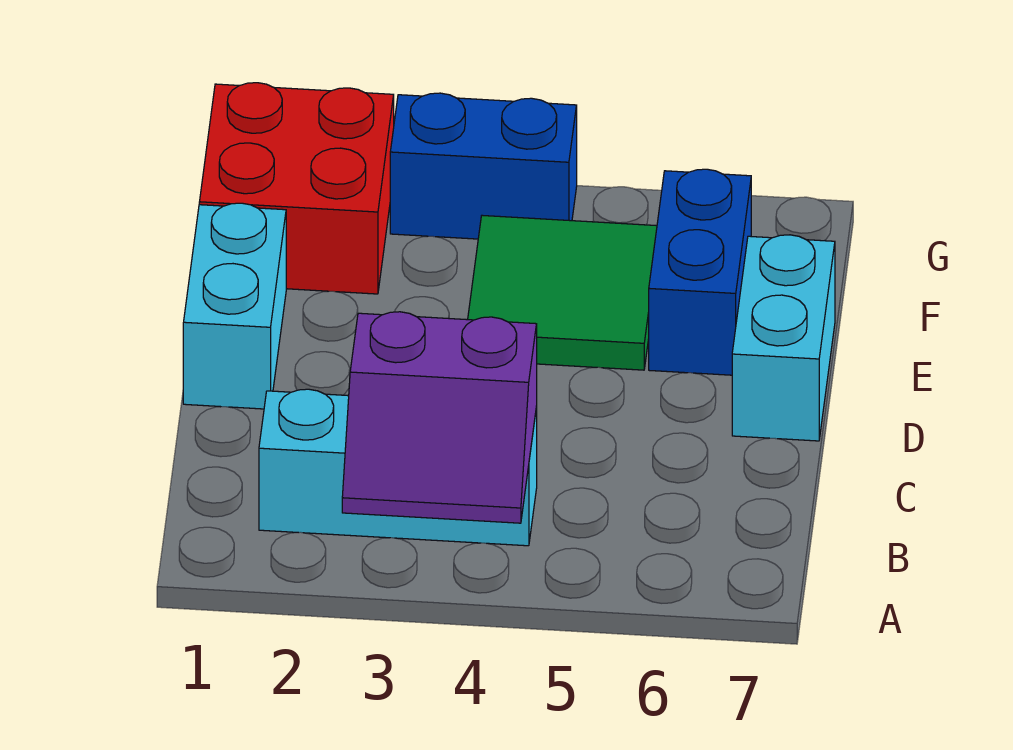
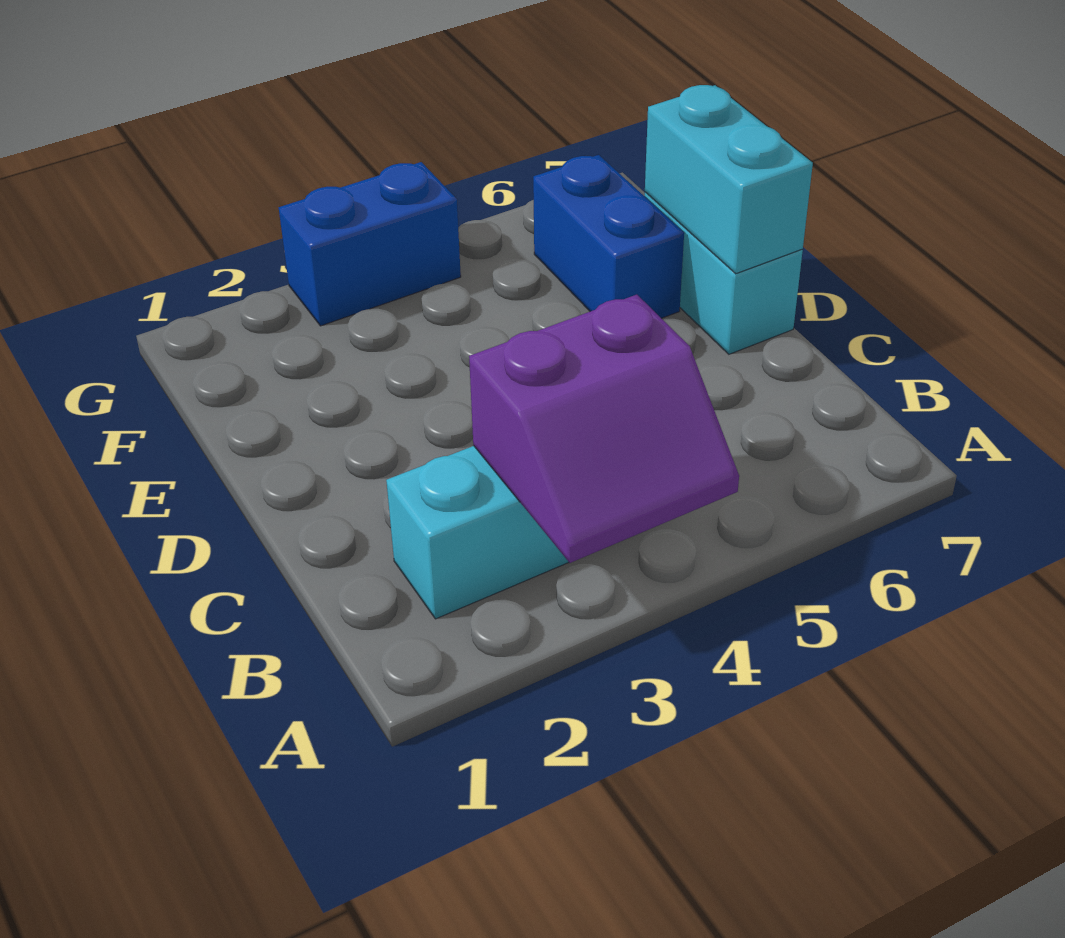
cyan brick D1:E1 level 1 -> cyan brick D7:E7 level 2
green tile E4:F5 level 1 -> none
red brick F1:G2 level 1 -> none

